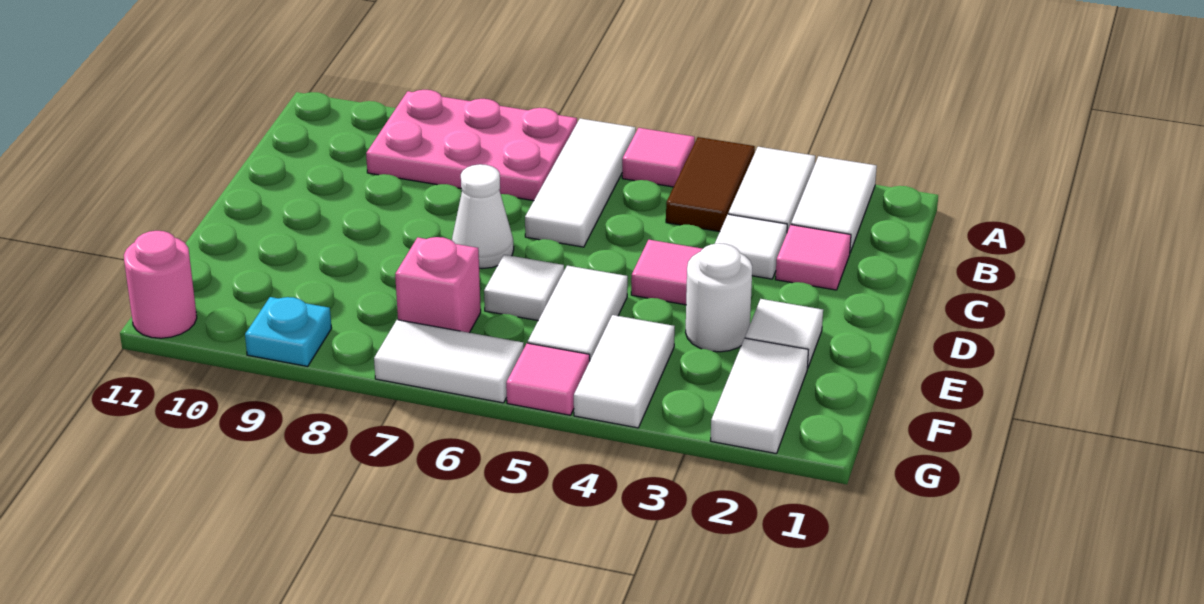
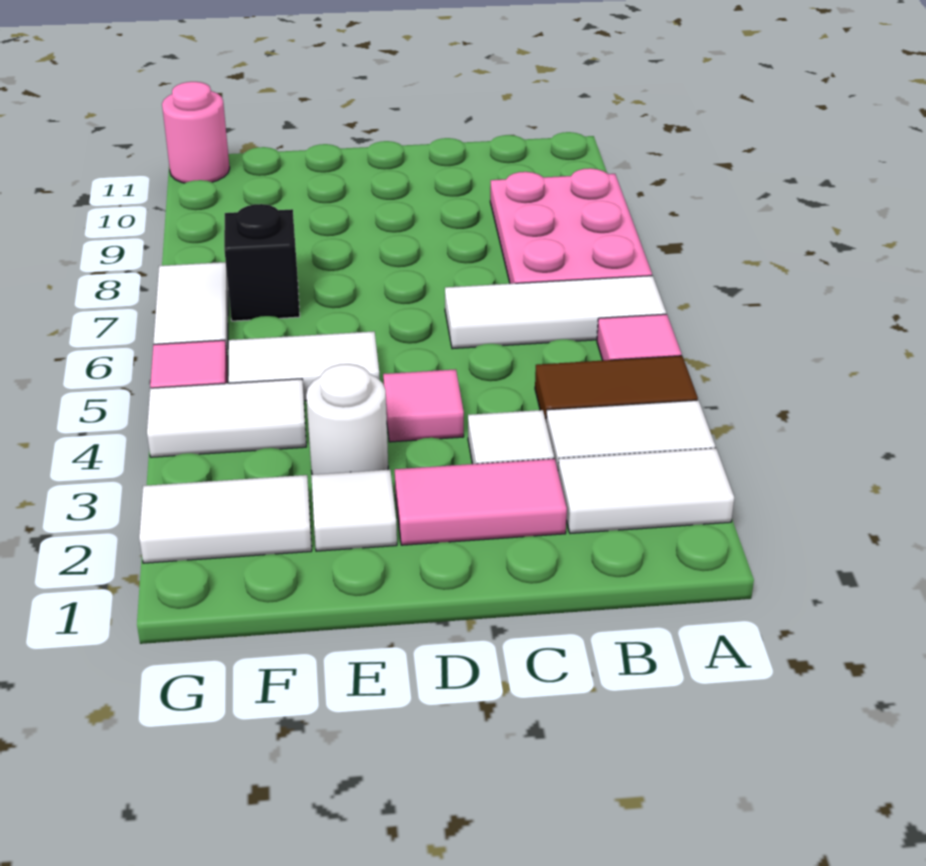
pink tile C2 level 1 -> pink tile C2:D2 level 1
white cone D7 level 1 -> none
white tile E6 level 1 -> none
pink brick F7 level 1 -> black brick F7 level 1
cyan plate G9 level 1 -> none

